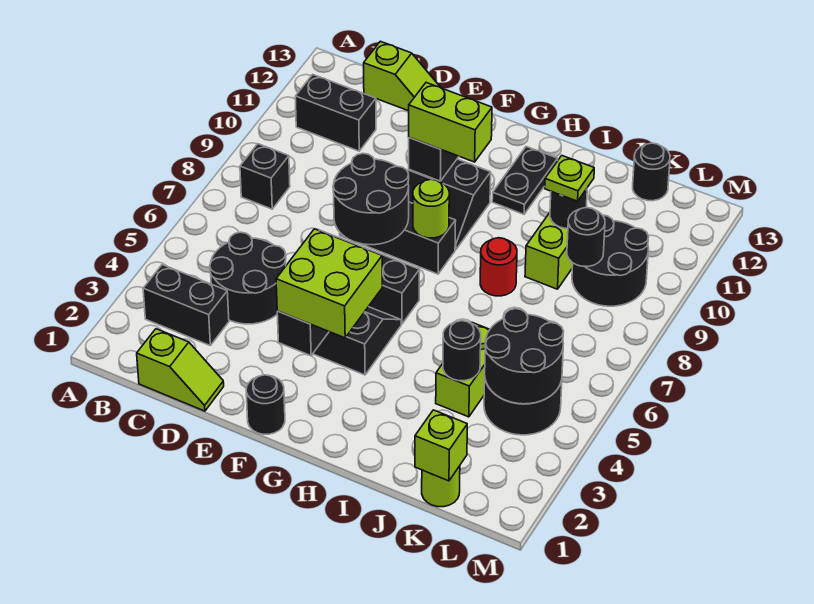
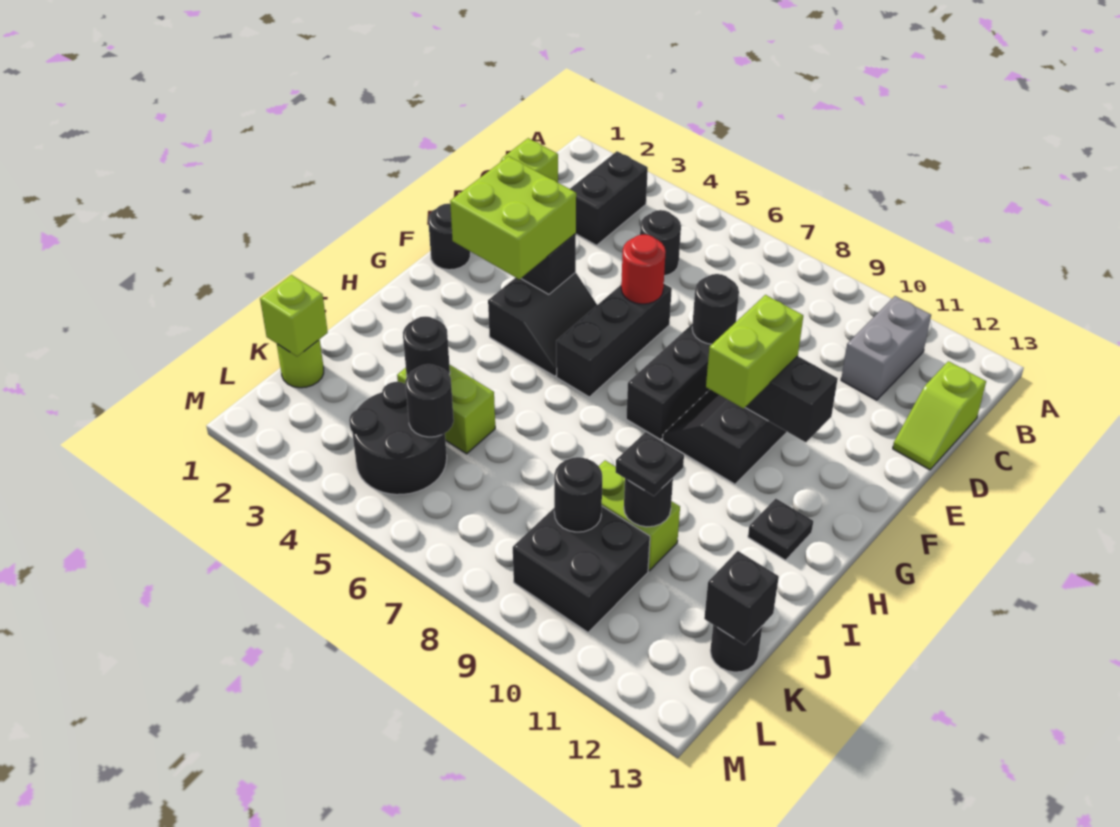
black brick B8 level 1 -> black brick K13 level 2
black brick B11:C11 level 1 -> grey brick B11:C11 level 1
black round brick C4:D5 level 1 -> black round brick C5 level 1
black round brick E7:F8 level 2 -> black round brick E8 level 2
lime round brick G8 level 2 -> none
black plate H11:H12 level 1 -> black plate H12 level 1
red round brick I8 level 1 -> red round brick E6 level 2
lime plate J10 level 3 -> black plate J10 level 3
black round brick K4:L5 level 2 -> black round brick K5 level 2
black round brick K9:L10 level 1 -> black brick K9:L10 level 1

